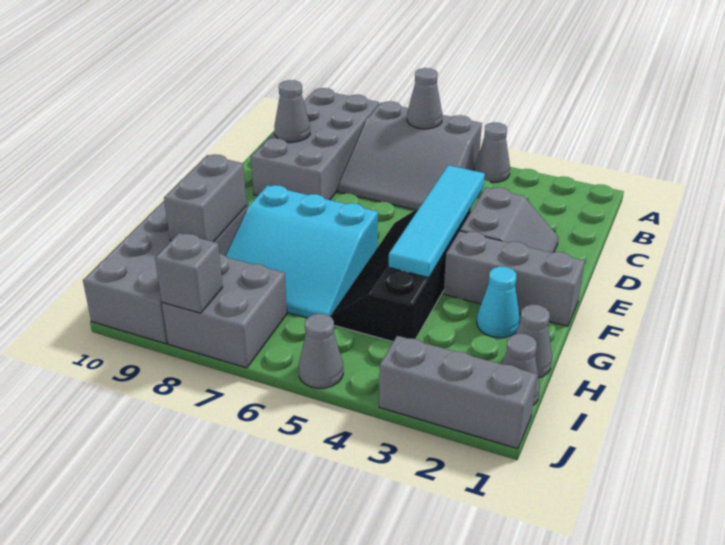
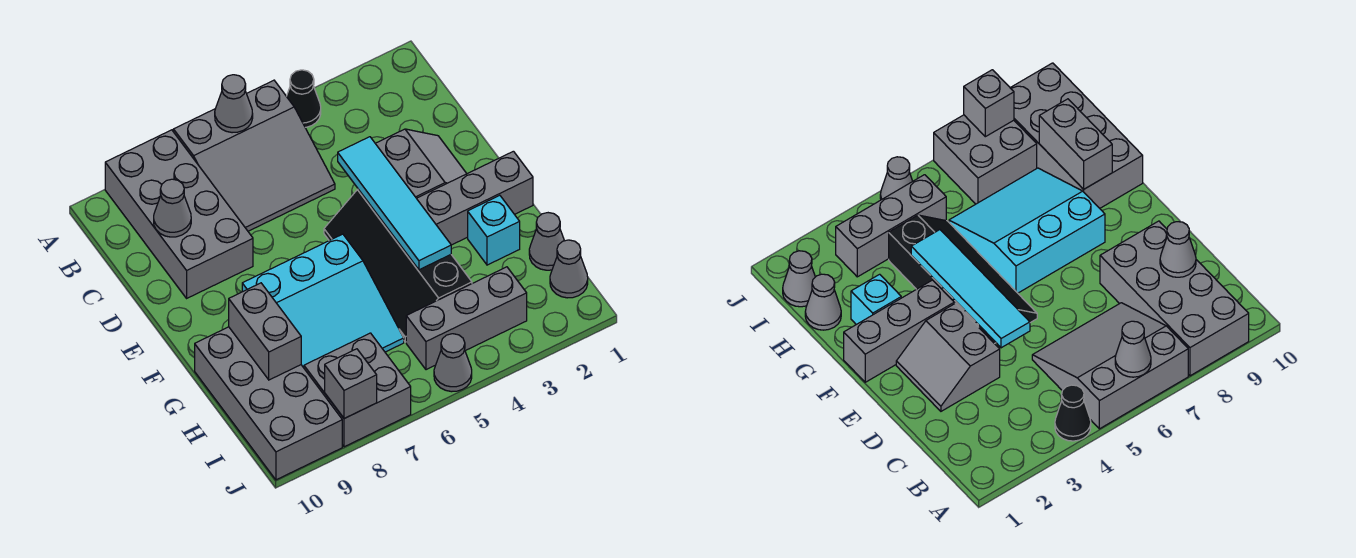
grey cone A4 level 1 -> black cone A4 level 1
cyan cone G2 level 1 -> cyan brick G2 level 1
grey brick J1:J3 level 1 -> grey brick I3:I5 level 1

